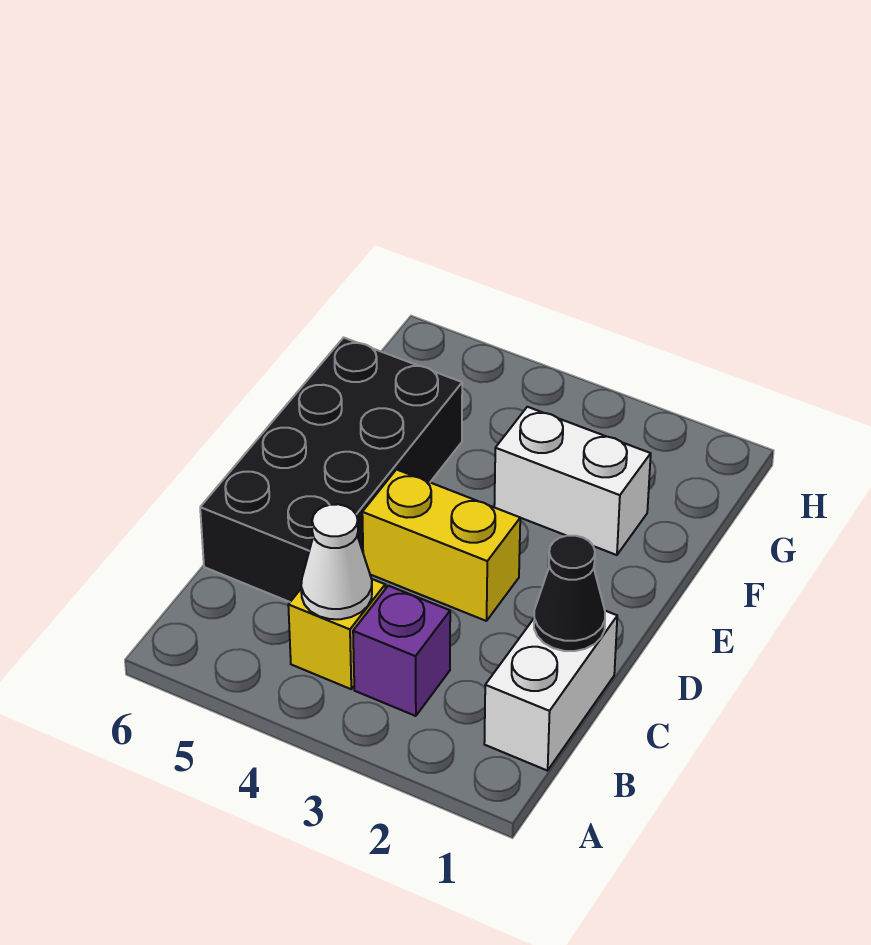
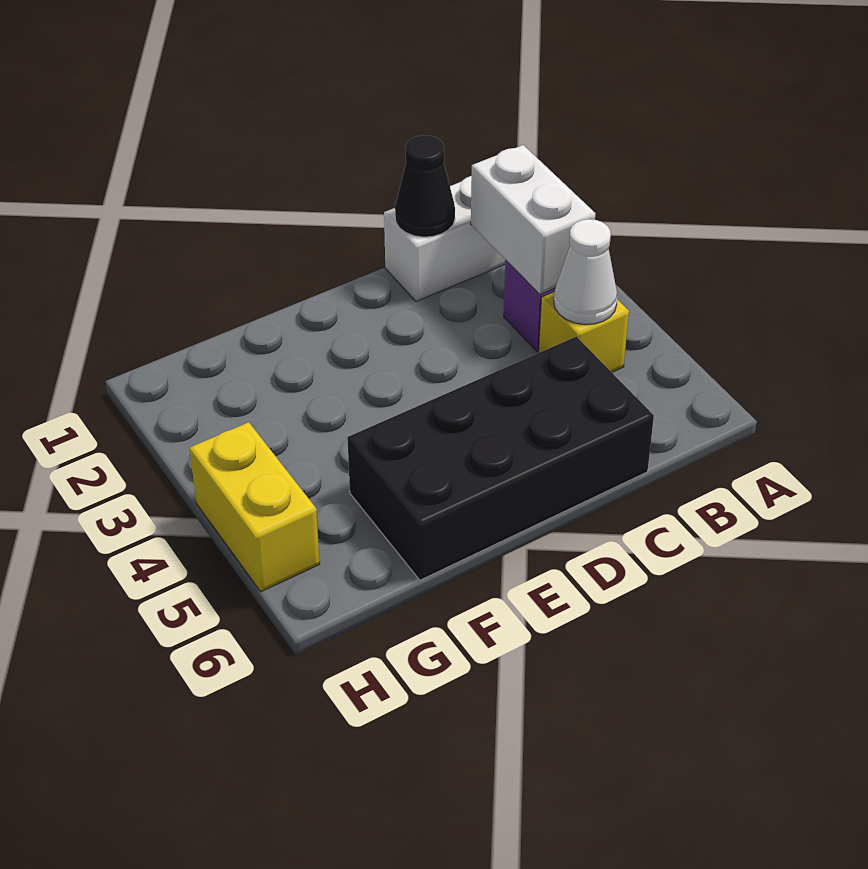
yellow brick D3:D4 level 1 -> yellow brick H4:H5 level 1
white brick F2:F3 level 1 -> white brick B2:B3 level 2

